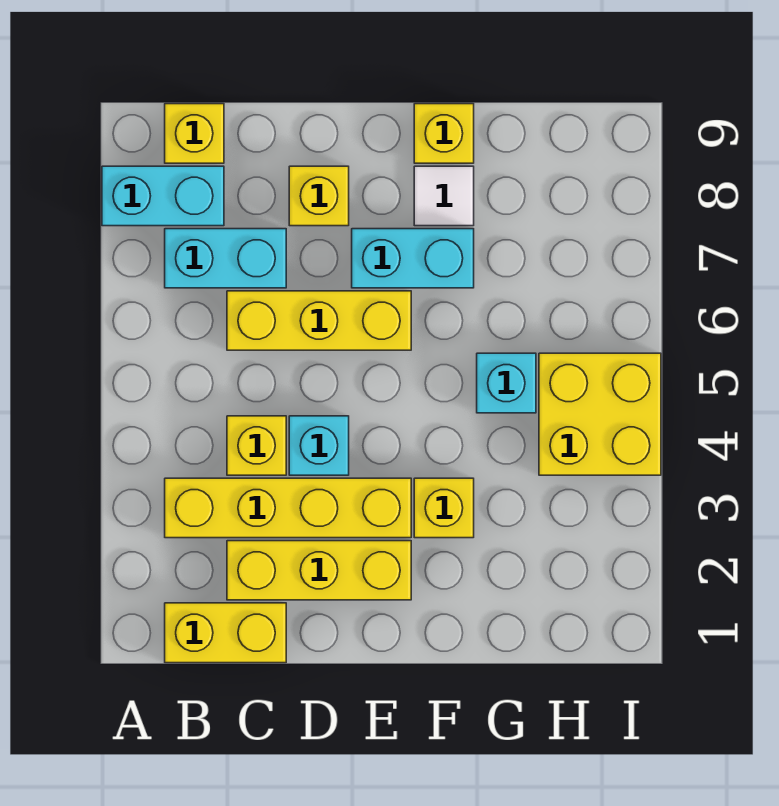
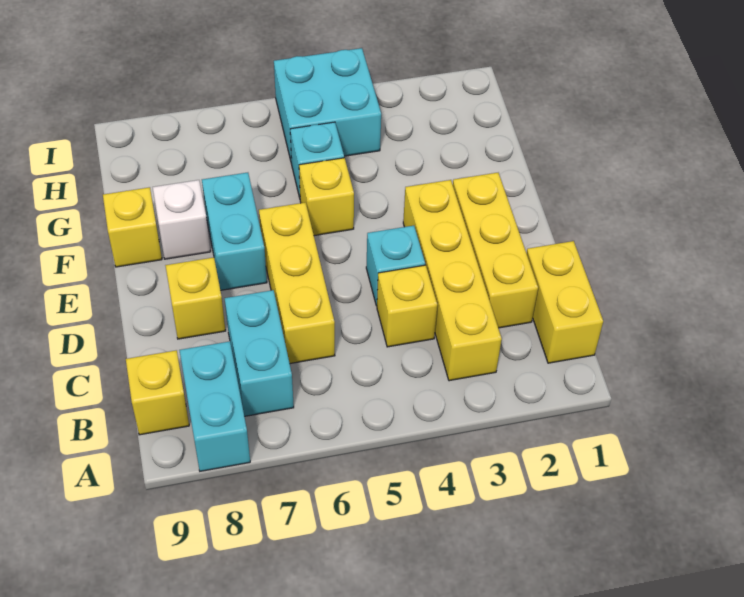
yellow brick F3 level 1 -> yellow brick F5 level 1
white tile F8 level 1 -> white brick F8 level 1
yellow brick H4:I5 level 1 -> cyan brick H4:I5 level 1

